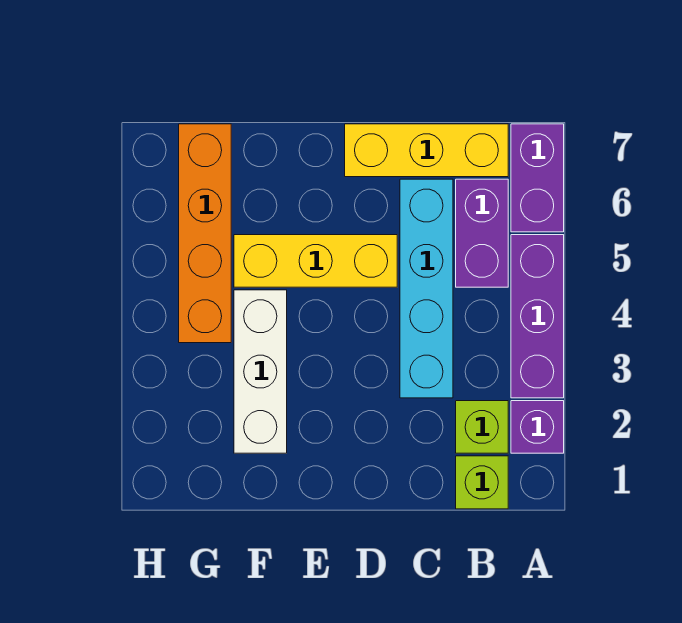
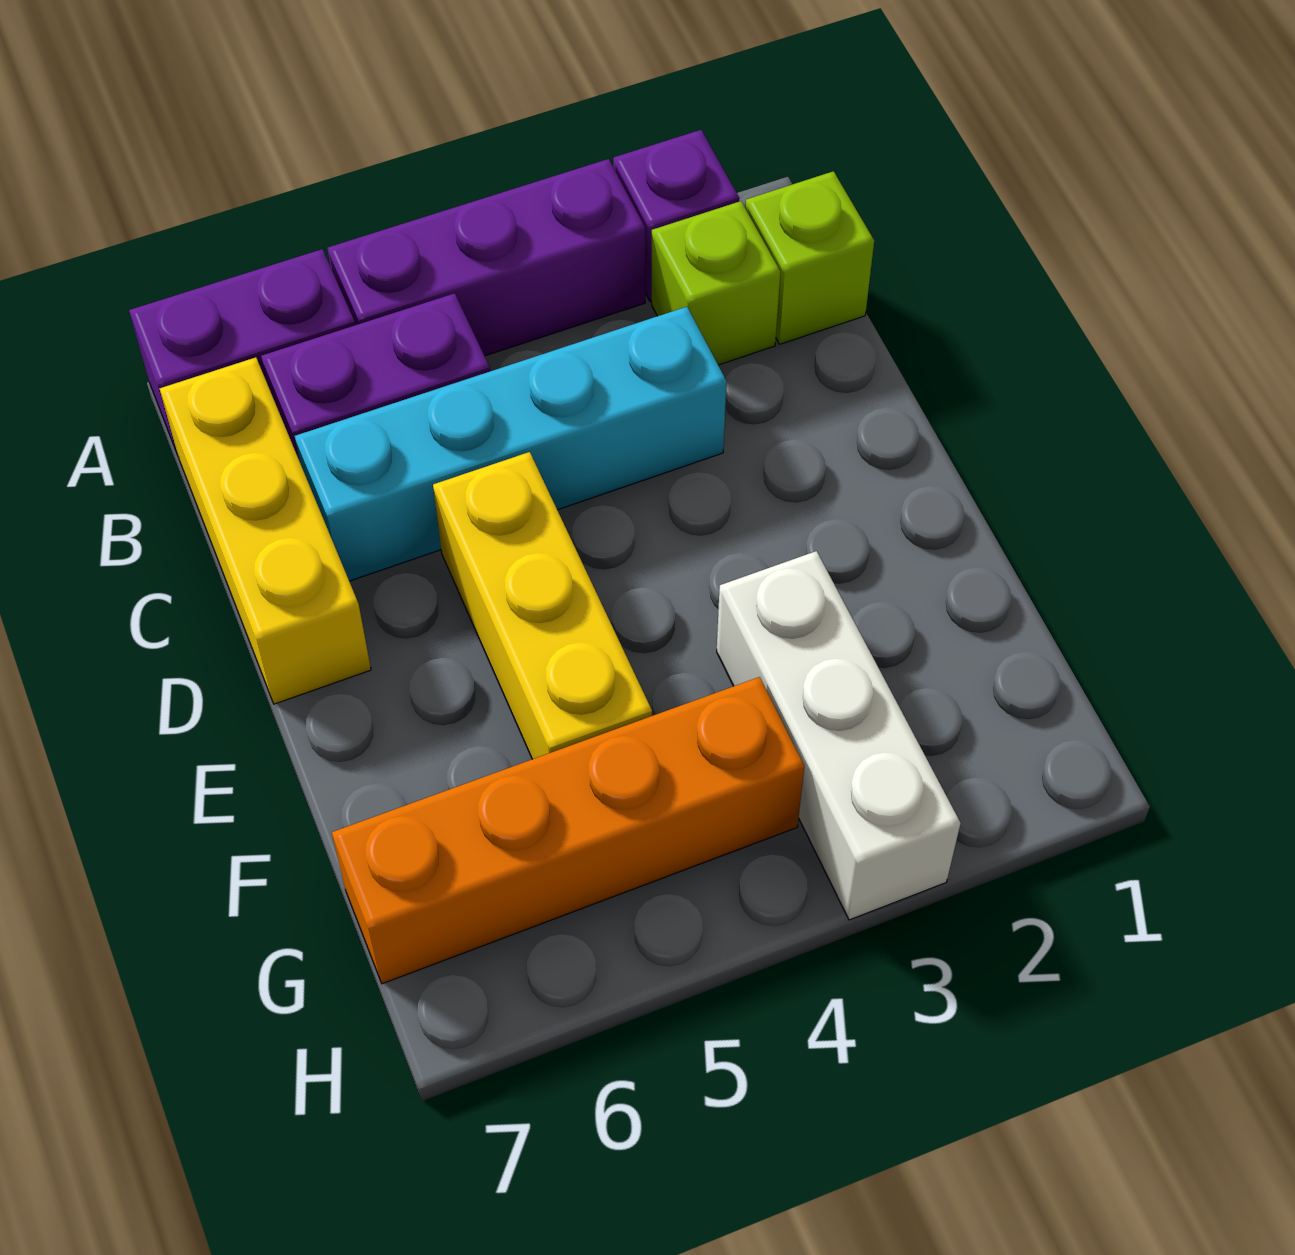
white brick F2:F4 level 1 -> white brick F3:H3 level 1

